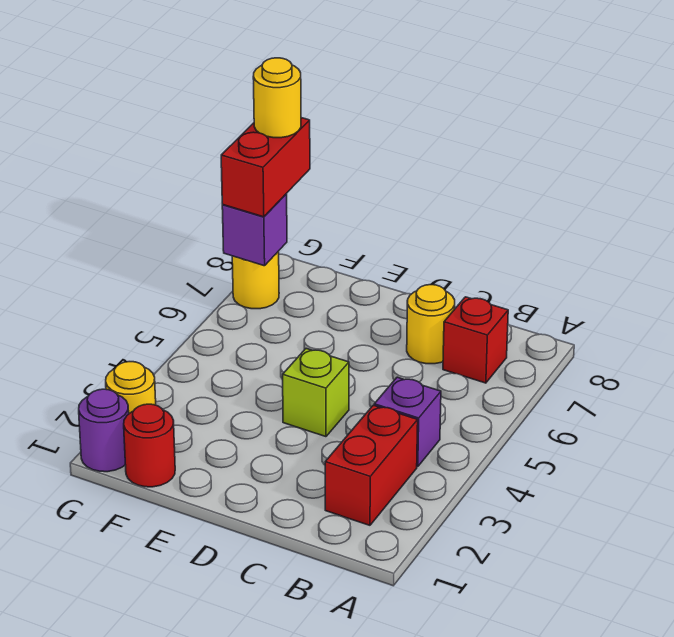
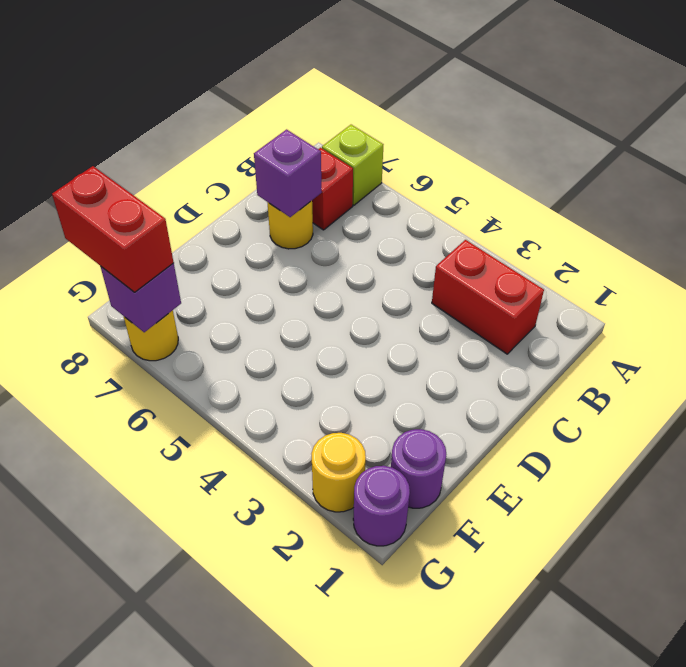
purple brick B4 level 1 -> purple brick C7 level 2
lime brick D4 level 1 -> lime brick A7 level 1
red round brick F1 level 1 -> purple round brick F1 level 1
yellow round brick G8 level 4 -> none

